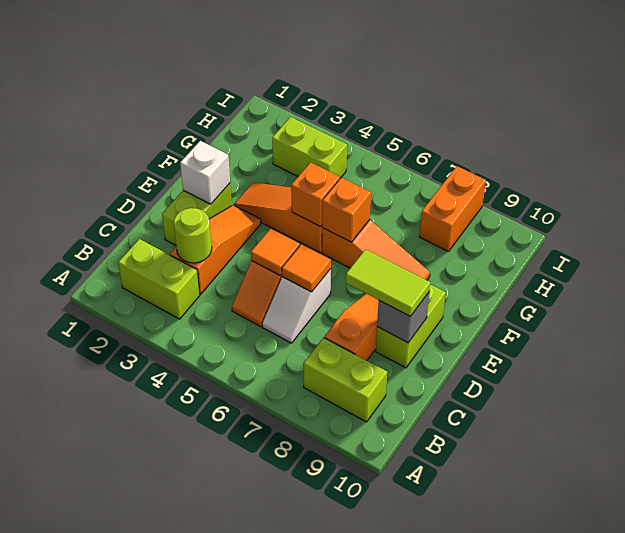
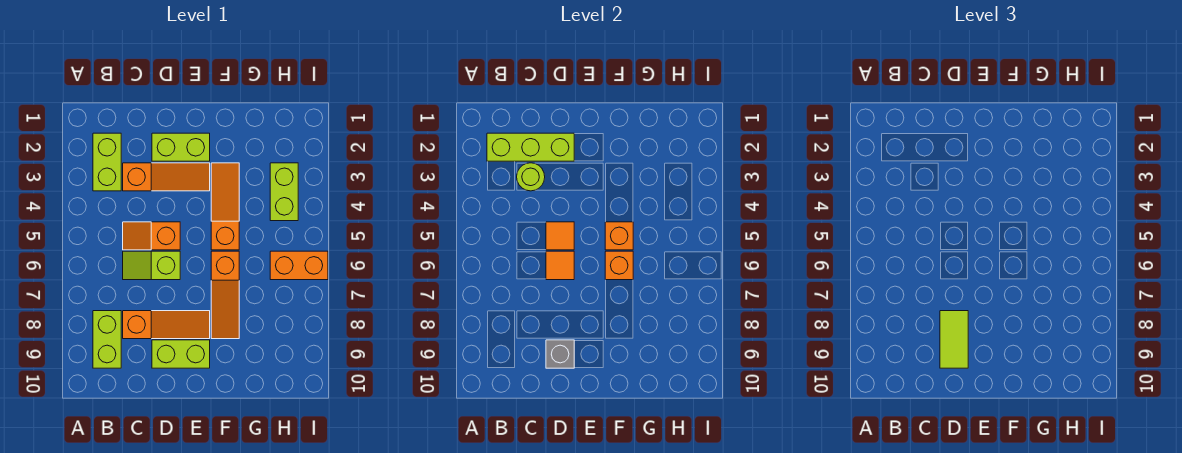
none -> lime brick B2:D2 level 2
white slope C6:D6 level 1 top D -> lime slope C6:D6 level 1 top D
white brick E2 level 2 -> none
orange brick H8:I8 level 1 -> orange brick H6:I6 level 1

